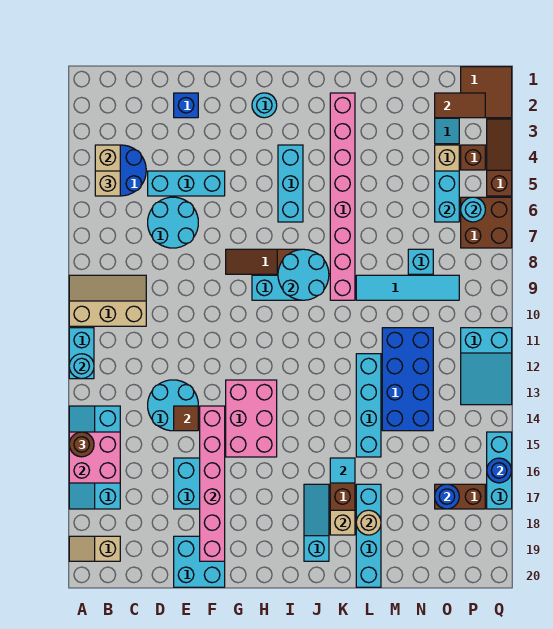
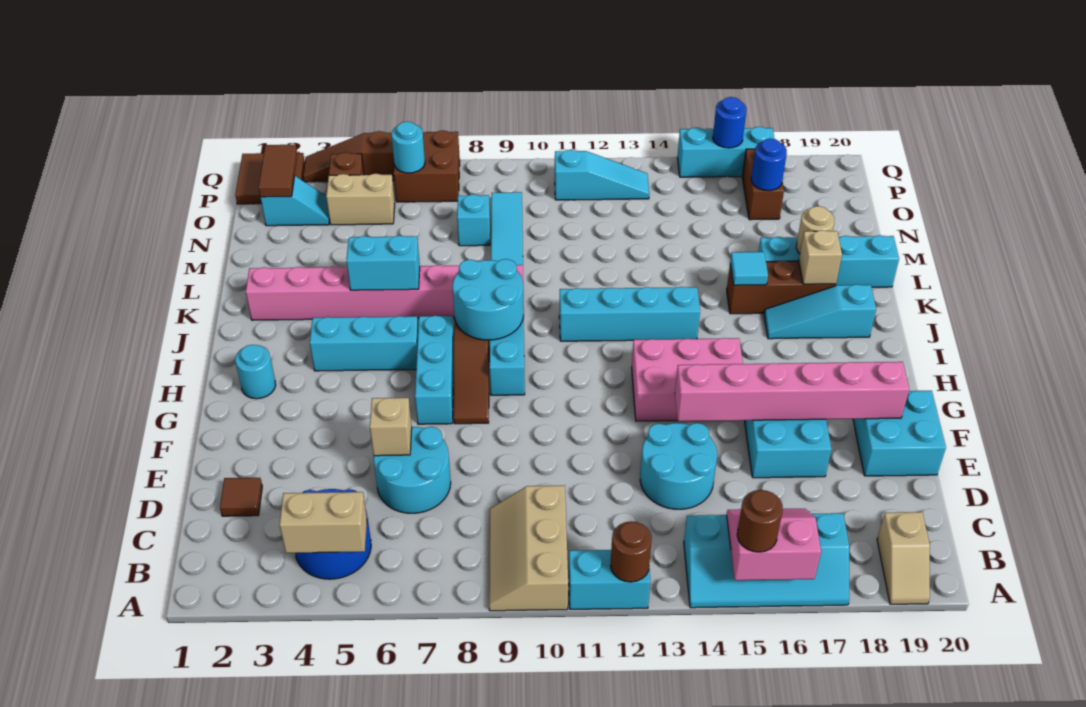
cyan round brick A12 level 2 -> brown round brick A12 level 2
pink brick A15:B16 level 2 -> pink slope A15:B16 level 2 top A
tan brick B5 level 3 -> tan brick E6 level 2
cyan brick D5:F5 level 1 -> cyan brick G7:I7 level 1
blue brick E2 level 1 -> none
brown tile E14 level 2 -> brown tile D2 level 1
cyan brick L12:L15 level 1 -> cyan brick J11:J14 level 1
blue brick M11:N14 level 1 -> none
cyan brick O5:O6 level 2 -> cyan brick K5:K6 level 2
cyan slope P11:Q13 level 1 top 11 -> cyan slope P11:P13 level 1 top 11

